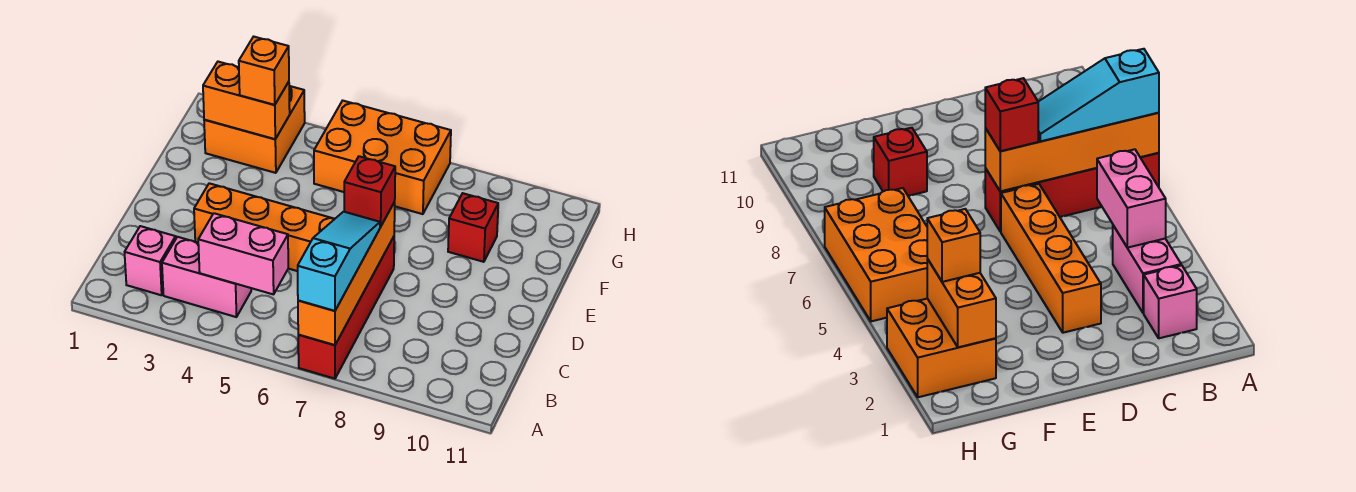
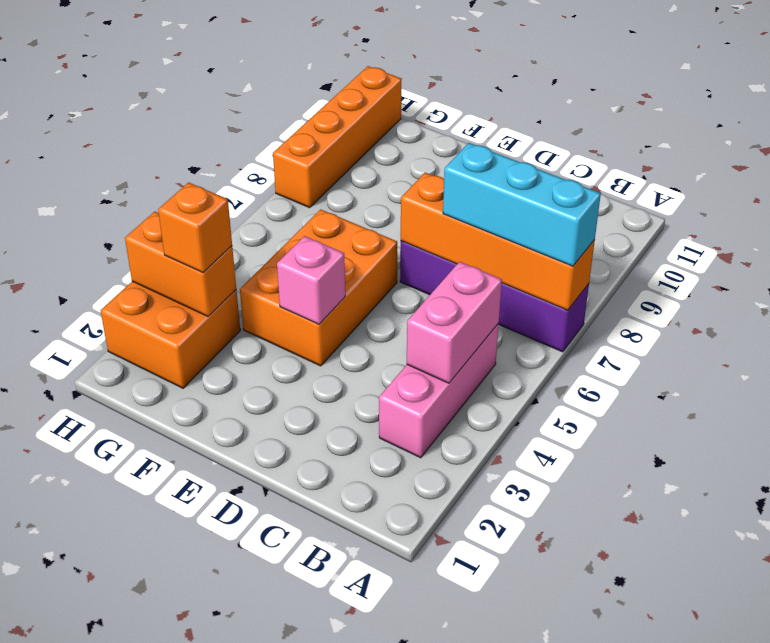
red brick A7:D7 level 1 -> purple brick A7:D7 level 1
cyan slope A7:C7 level 3 top A -> cyan brick A7:C7 level 3
pink brick B2 level 1 -> pink brick E4 level 2
pink brick B3:B4 level 1 -> pink brick B3:B5 level 1
orange brick D3:D6 level 1 -> orange brick H8:H11 level 1
red brick D7 level 3 -> none
red brick F9 level 1 -> none
orange brick G2:G3 level 2 -> orange brick G3:H3 level 2
orange brick G5:H7 level 1 -> orange brick E4:F6 level 1

